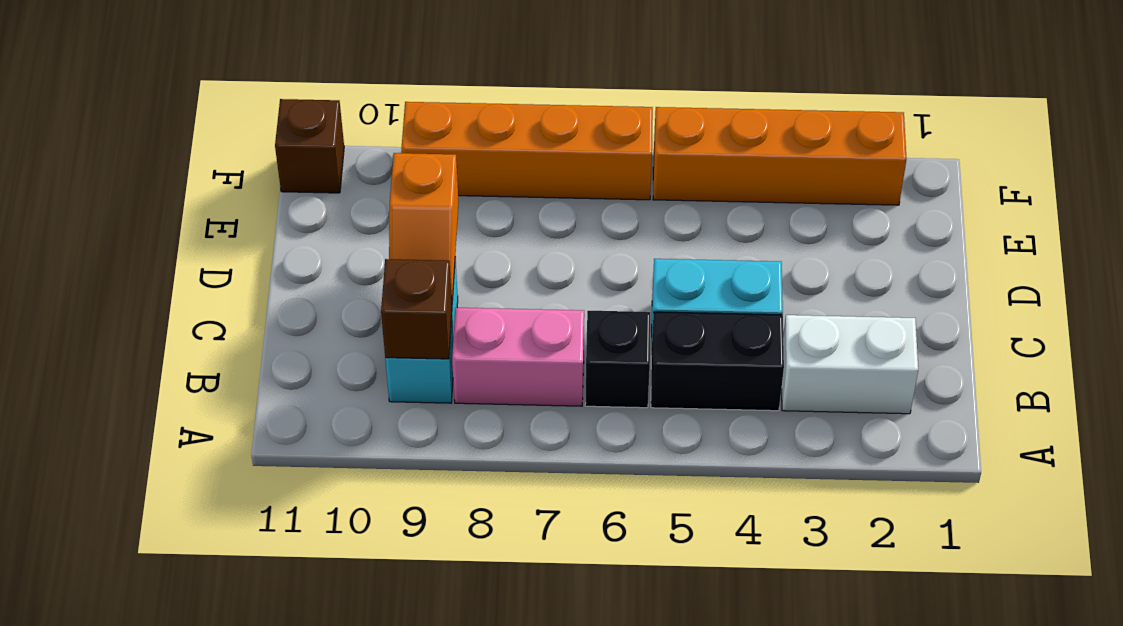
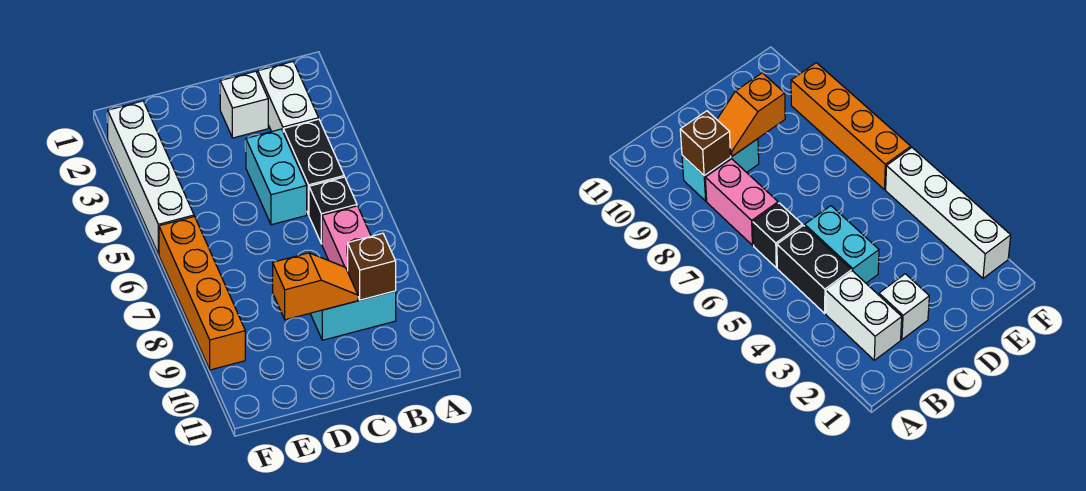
none -> white brick C2 level 1
orange brick F2:F5 level 1 -> white brick F2:F5 level 1
brown brick F11 level 1 -> none

